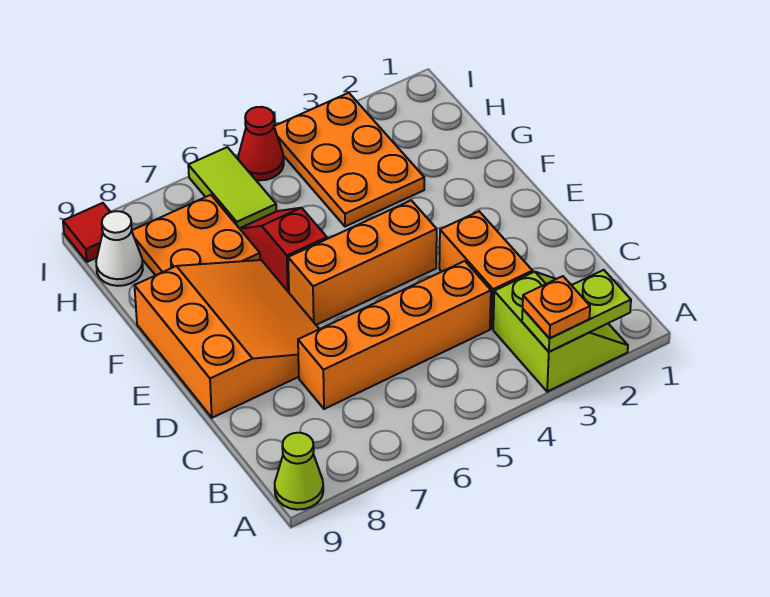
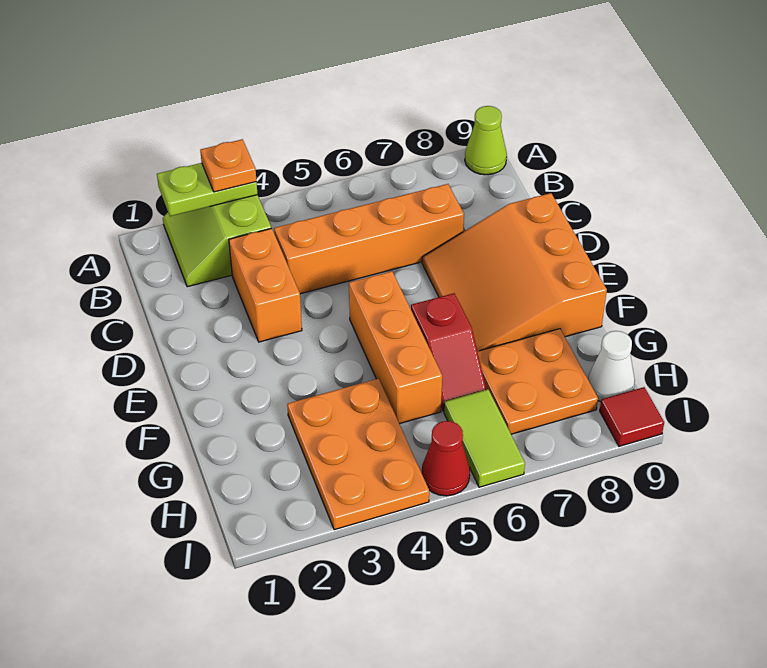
orange brick E4:E6 level 1 -> orange brick E5:G5 level 1

